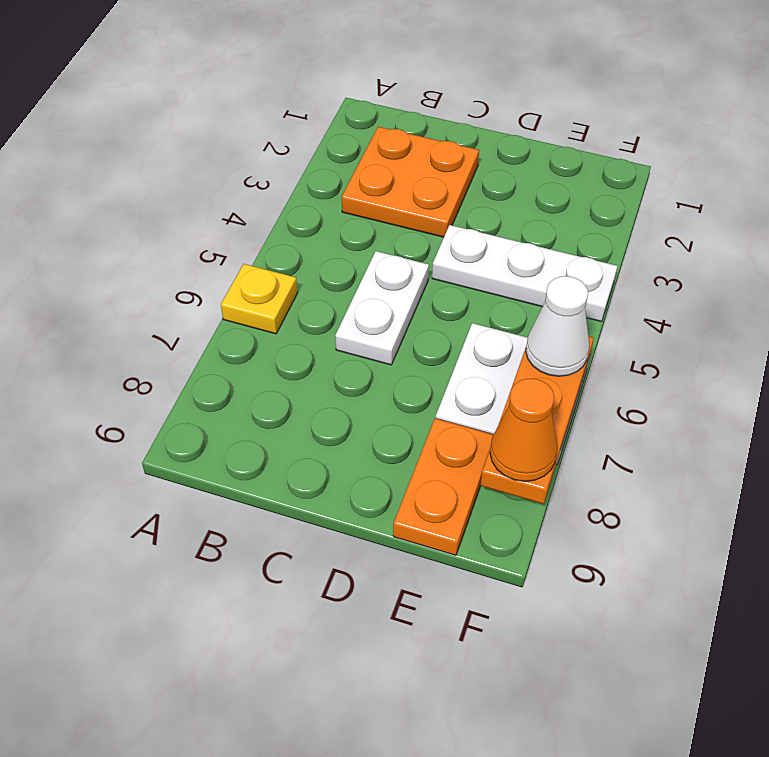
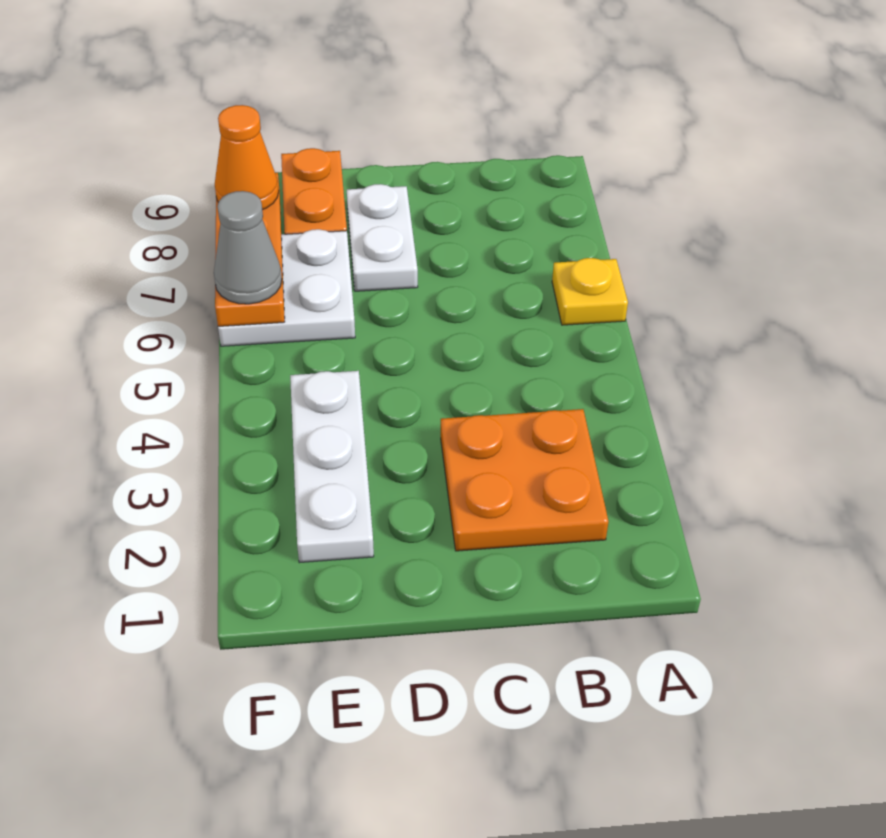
white plate C5:C6 level 1 -> white plate D7:D8 level 1
white plate D4:F4 level 1 -> white plate E2:E4 level 1
white cone F6 level 3 -> grey cone F6 level 3

